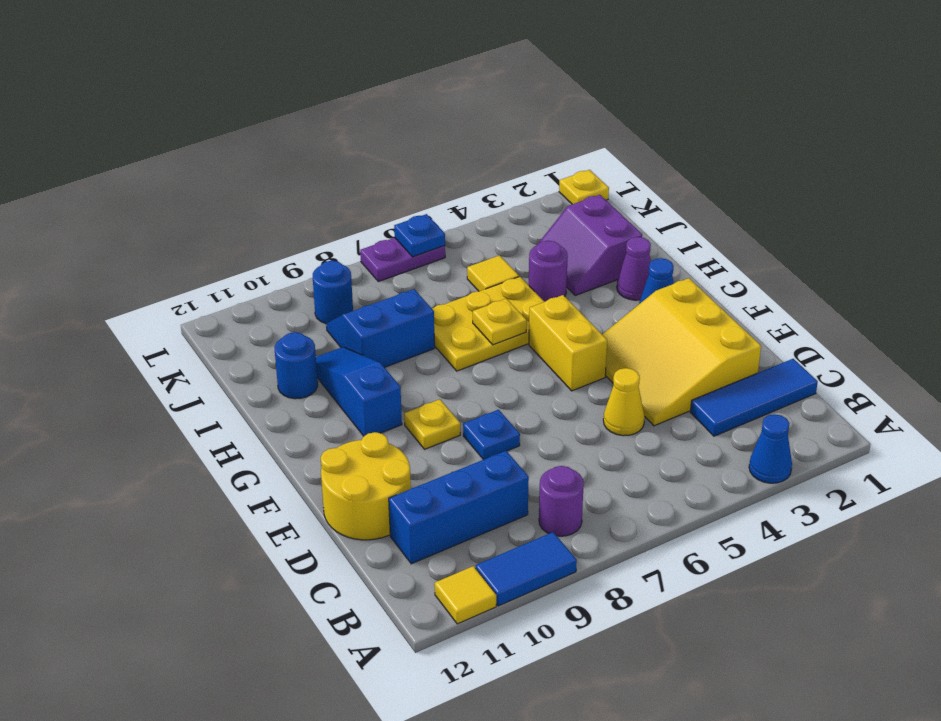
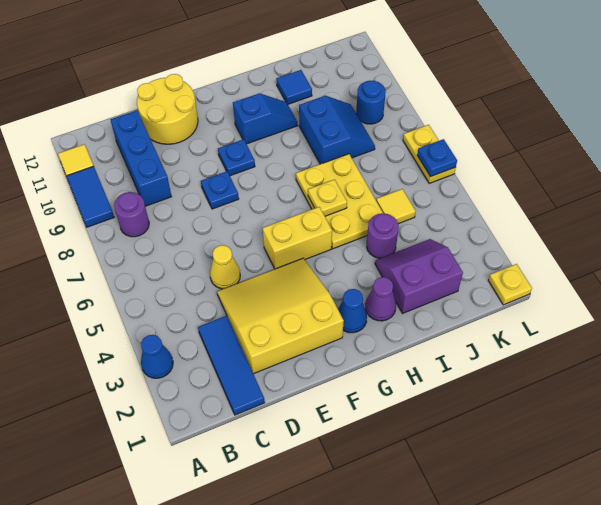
yellow plate F9 level 1 -> blue plate F9 level 1
blue slope G10:I10 level 1 top G -> blue slope G10:H10 level 1 top G
blue round brick I11 level 1 -> blue tile I11 level 1
purple plate L6:L7 level 1 -> yellow plate L6:L7 level 1

